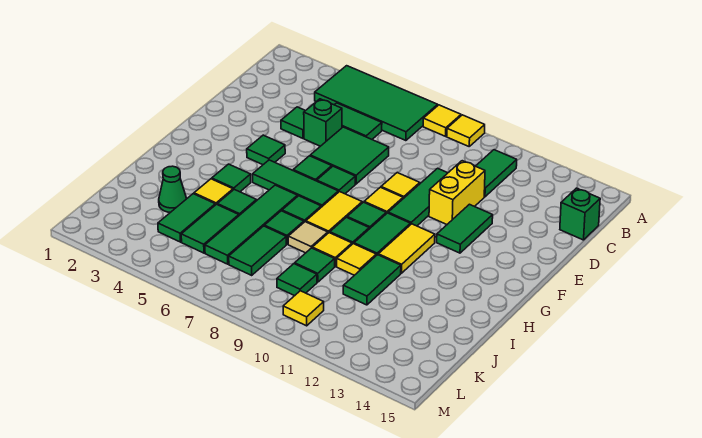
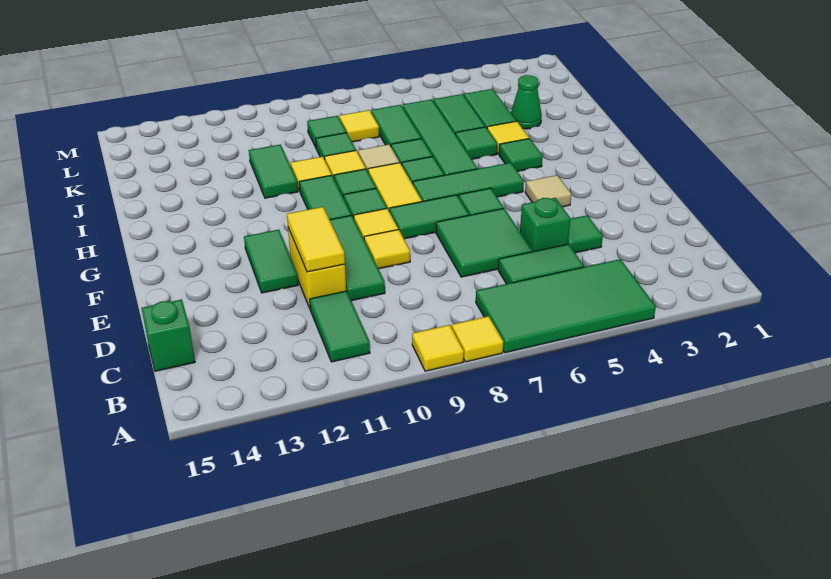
green tile F4 level 1 -> tan tile F4 level 1
green tile F7 level 1 -> green tile F7:F8 level 1
yellow tile G11:H11 level 1 -> yellow tile D11:E11 level 2
yellow tile L10 level 1 -> yellow tile K8 level 1

